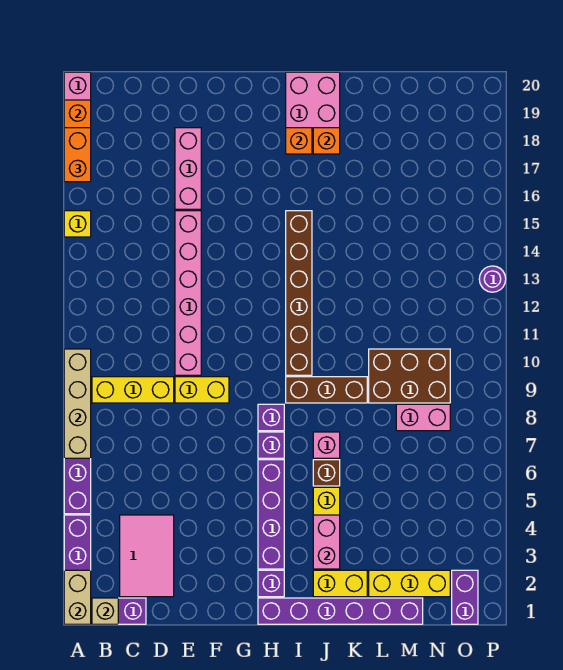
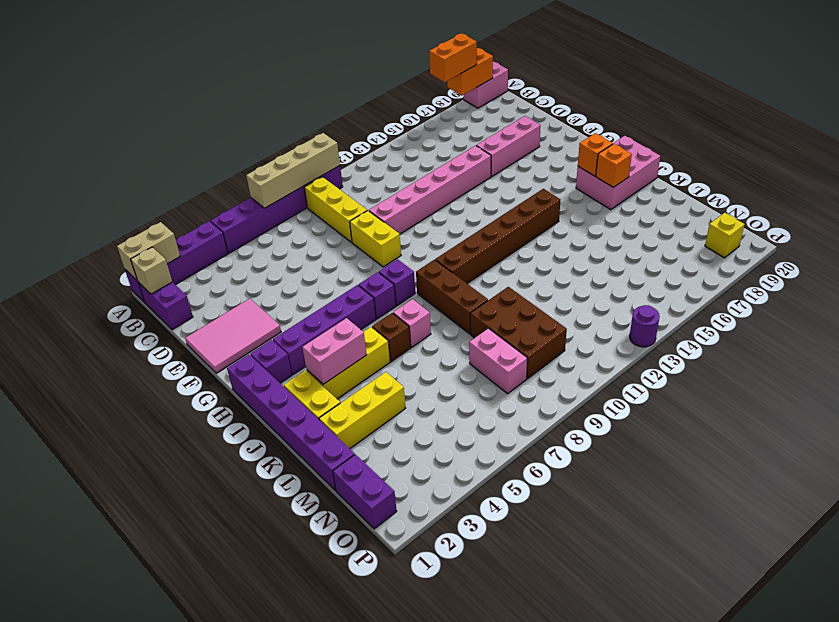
yellow brick A15 level 1 -> yellow brick O19 level 1
pink tile C2:D4 level 1 -> pink tile E1:F3 level 1
yellow brick L2:N2 level 1 -> yellow brick L2:L4 level 1
purple brick O1:O2 level 1 -> purple brick N1:O1 level 1

